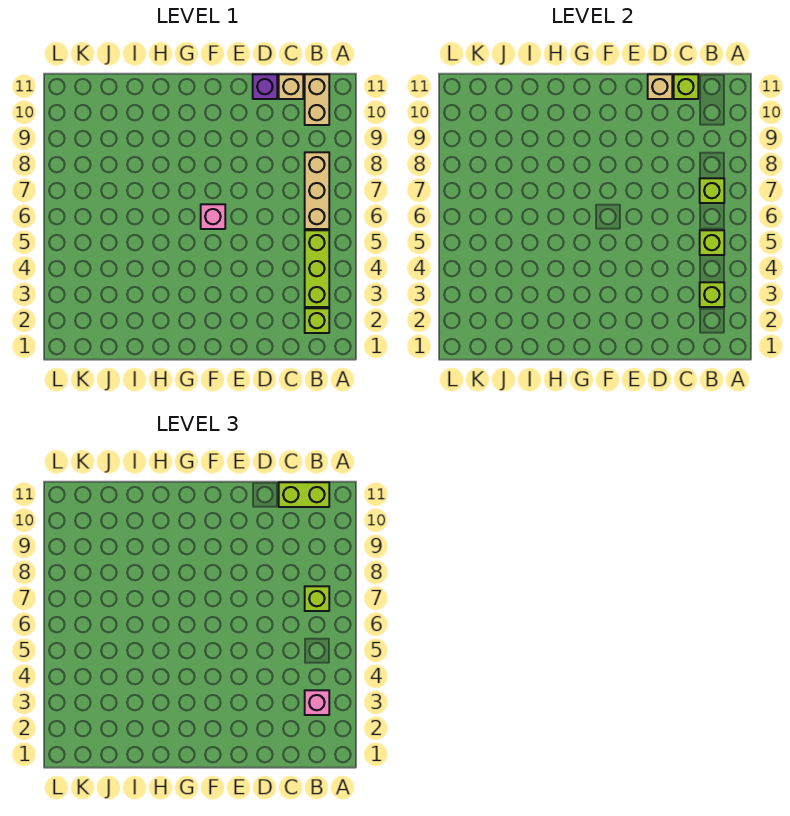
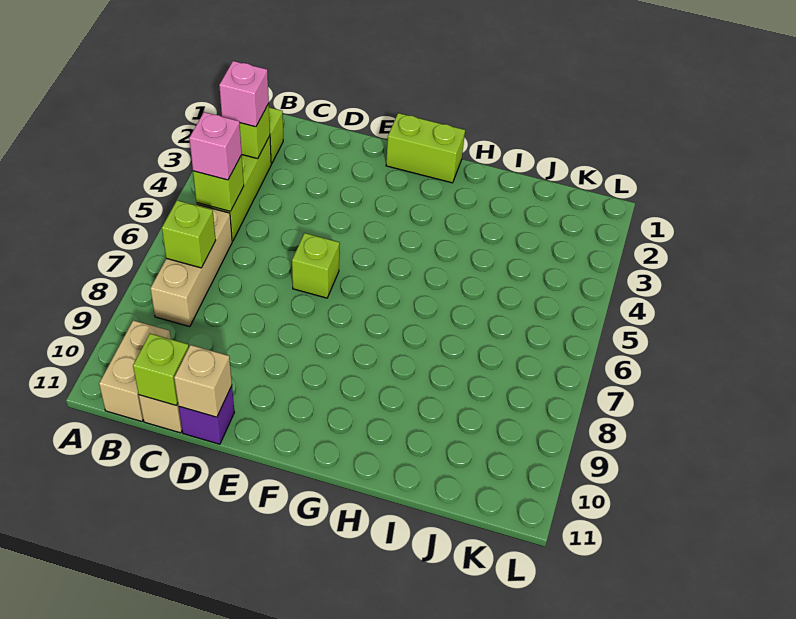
lime brick B7 level 3 -> lime brick E6 level 1
lime brick B11:C11 level 3 -> lime brick F1:G1 level 1
pink brick F6 level 1 -> pink brick B5 level 3

